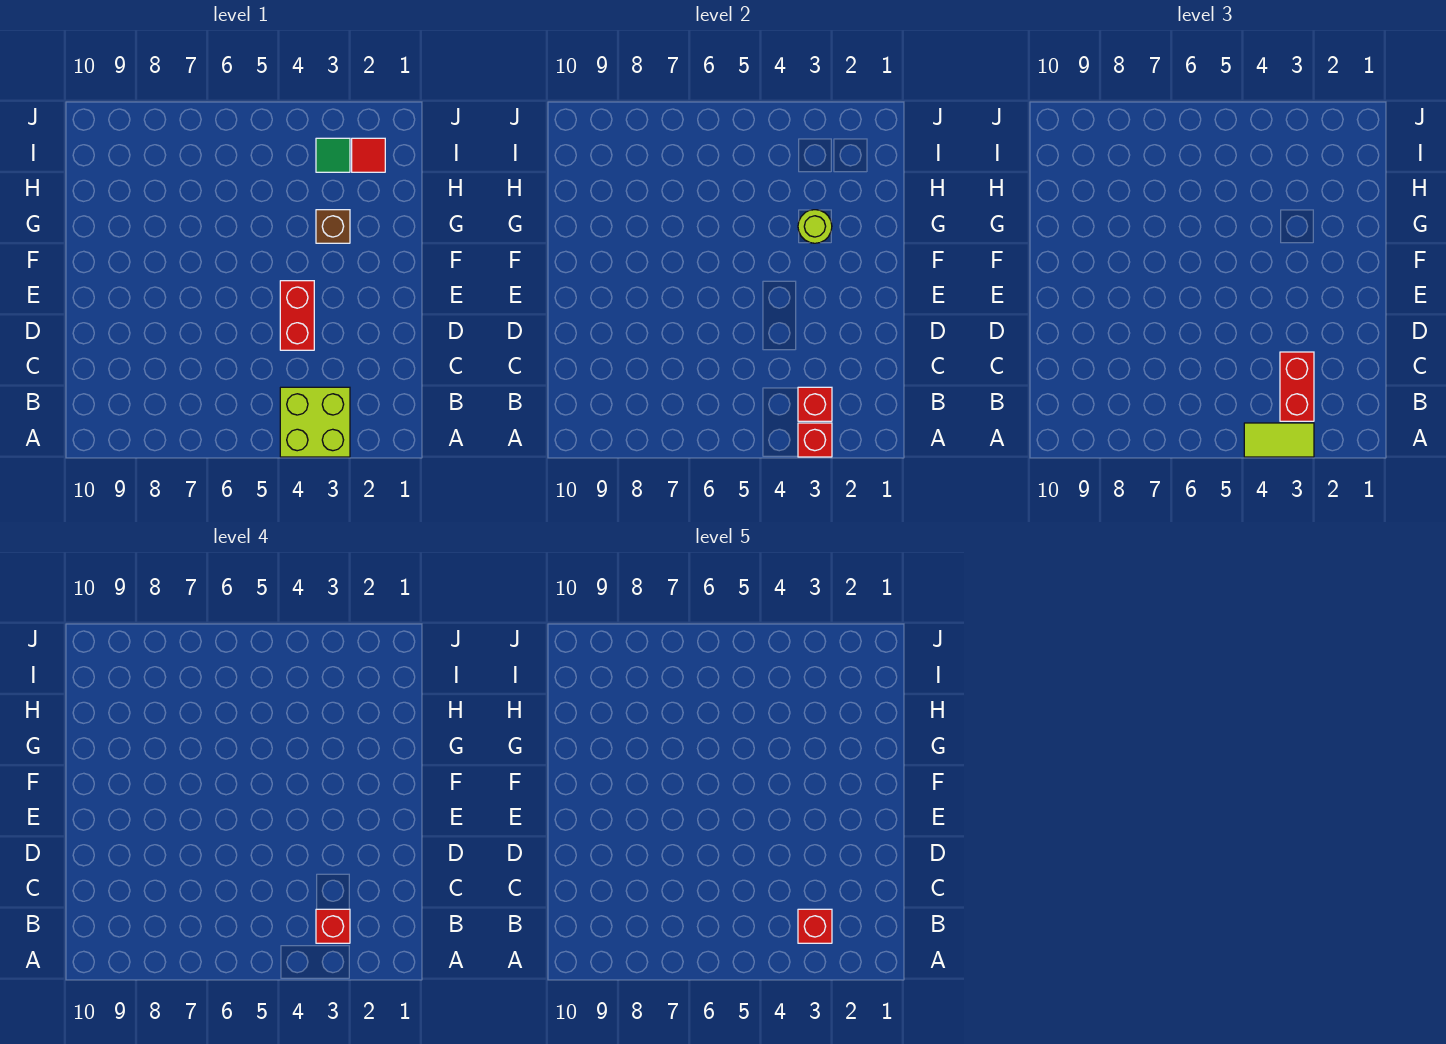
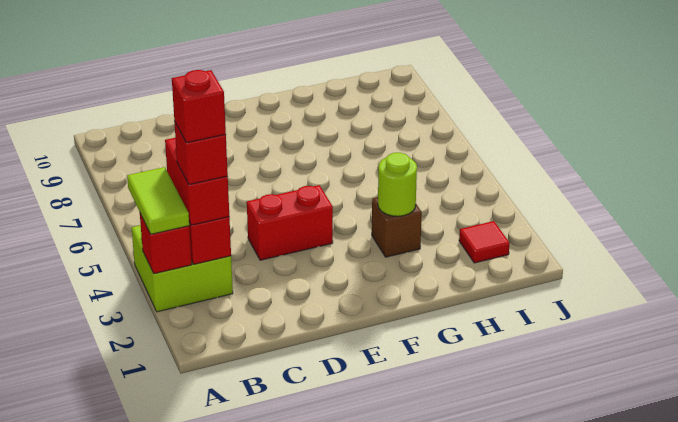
red brick B3:C3 level 3 -> red brick B3:B4 level 3
green tile I3 level 1 -> none

